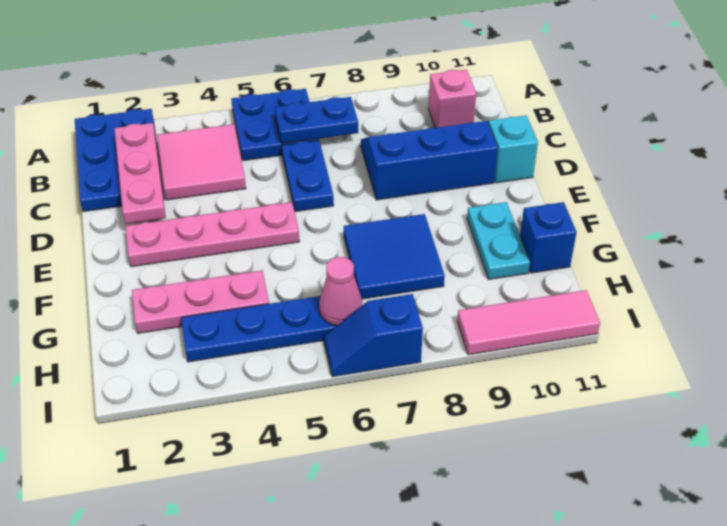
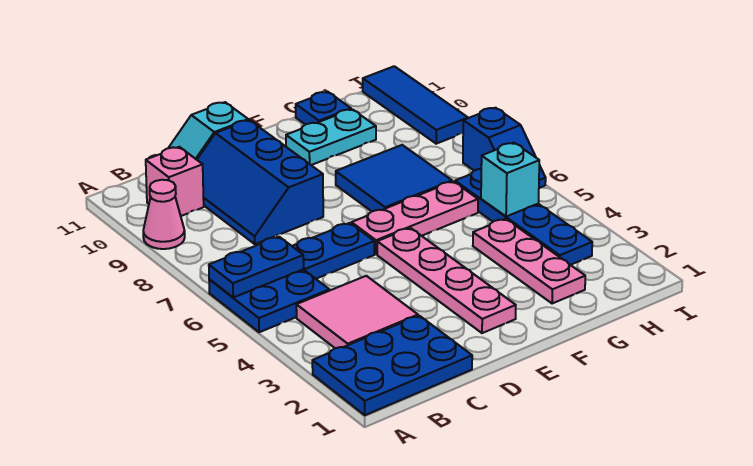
pink plate B2:D2 level 2 -> pink plate E6:G6 level 1
blue plate B6:B7 level 2 -> blue plate A6:B6 level 2
blue brick G11 level 1 -> blue plate G11 level 1
none -> cyan brick H5 level 2
pink cone H6 level 2 -> pink cone A9 level 1
pink tile I9:I11 level 1 -> blue tile I9:I11 level 1

